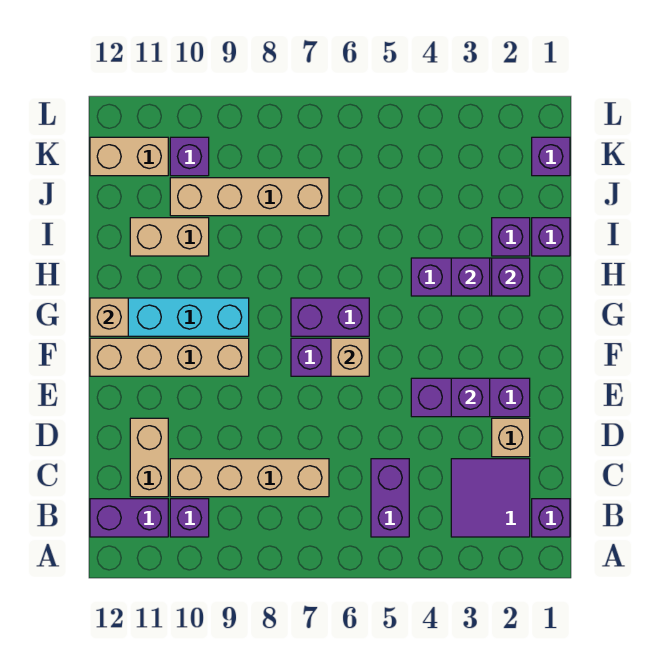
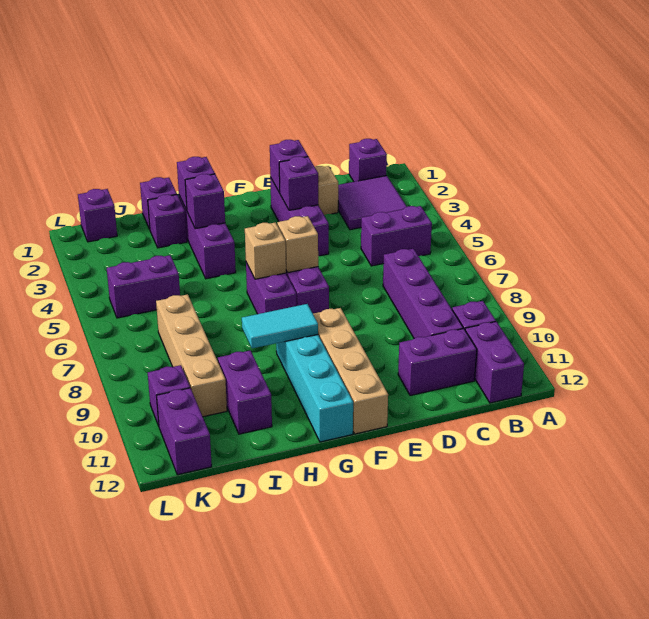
tan brick C7:C10 level 1 -> purple brick C7:C10 level 1
tan brick C11:D11 level 1 -> purple brick C11:D11 level 1
none -> purple brick E2 level 2
none -> cyan tile G9:H9 level 2
tan brick G12 level 2 -> tan brick G6 level 2
tan brick I10:I11 level 1 -> purple brick I10:I11 level 1
none -> purple brick J5:K5 level 1
tan brick K11:K12 level 1 -> purple brick K11:K12 level 1

